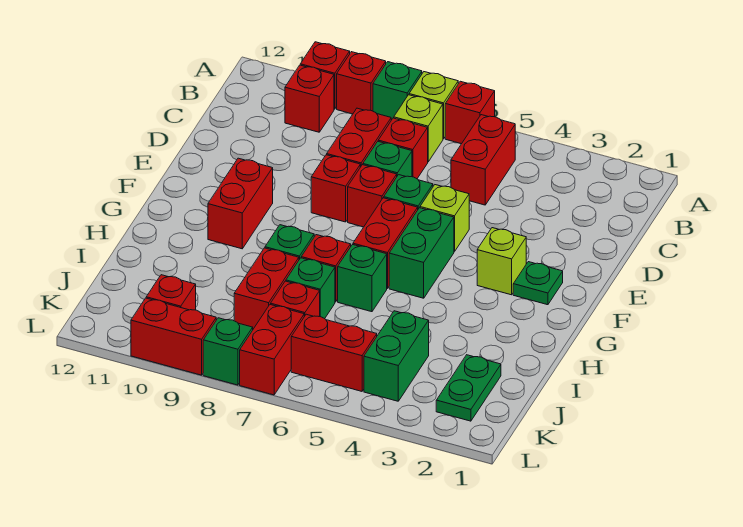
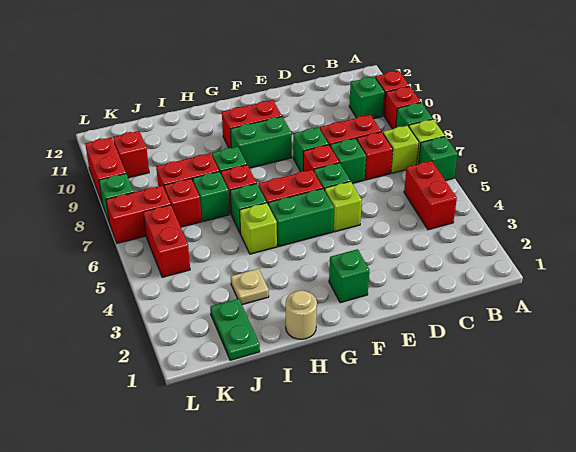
red brick A6 level 1 -> green brick A6 level 1
red brick B5:C5 level 1 -> red brick B4:B5 level 1
red brick B10 level 1 -> green brick B10 level 1
red brick E8 level 1 -> green brick E8 level 1
green plate F2 level 1 -> green brick F2 level 1
lime brick F3 level 1 -> lime brick H5 level 1
none -> tan round brick H1 level 1
none -> tan plate I3 level 1
green plate J2:K2 level 1 -> green plate J1:J2 level 1
green brick J4:K4 level 1 -> green brick F9:G9 level 1

